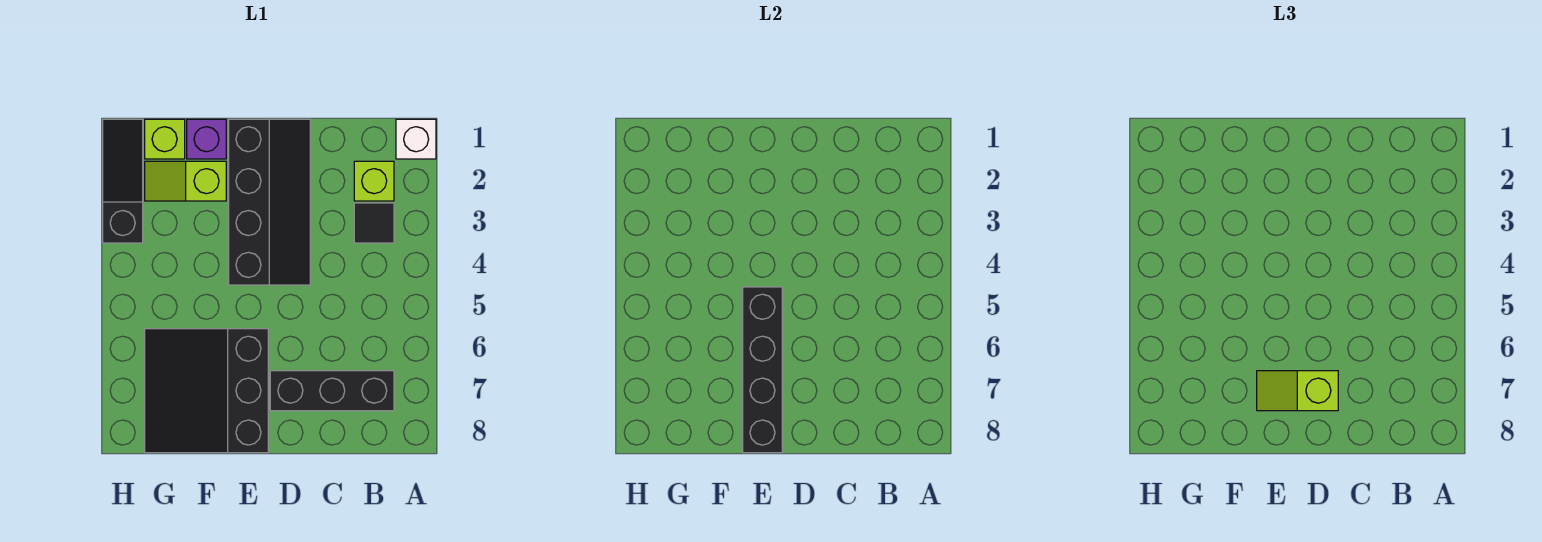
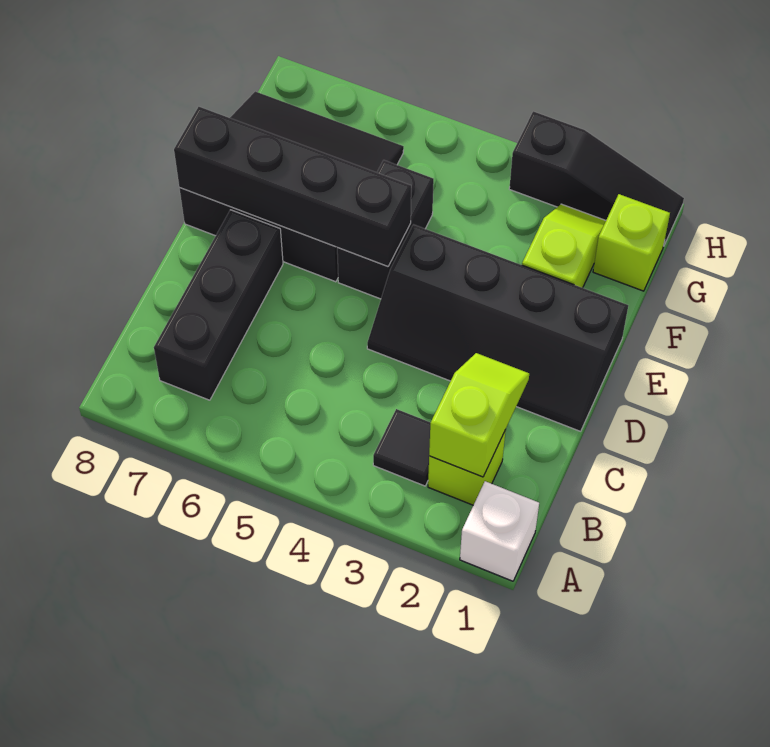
lime slope D7:E7 level 3 top D -> lime slope B2:C2 level 2 top B
none -> black brick E5:F5 level 1
purple brick F1 level 1 -> none

